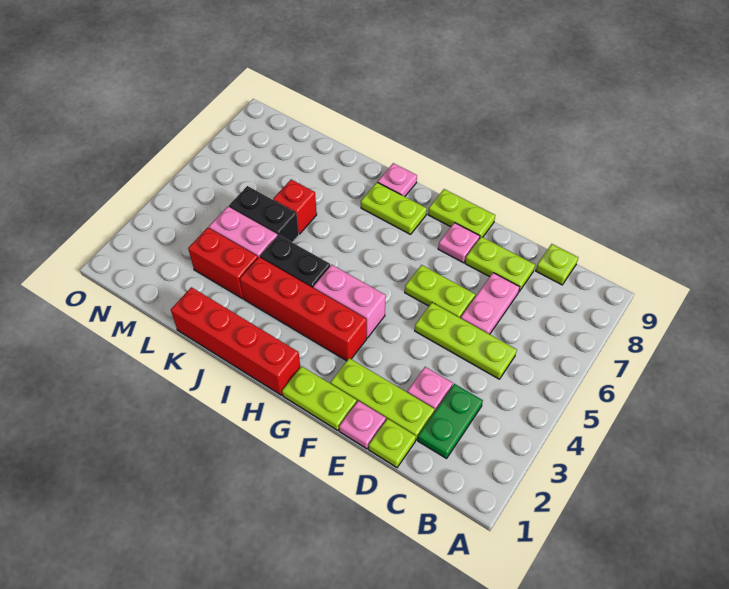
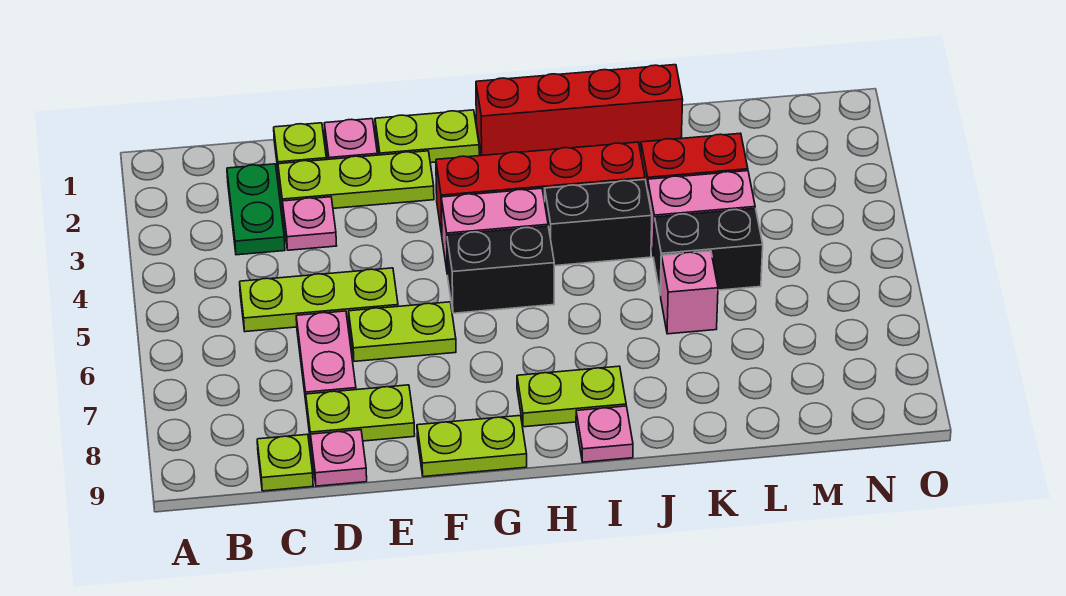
pink plate F8 level 1 -> pink plate D9 level 1
none -> black brick G5:H5 level 1
red brick K6 level 1 -> pink brick K6 level 1

